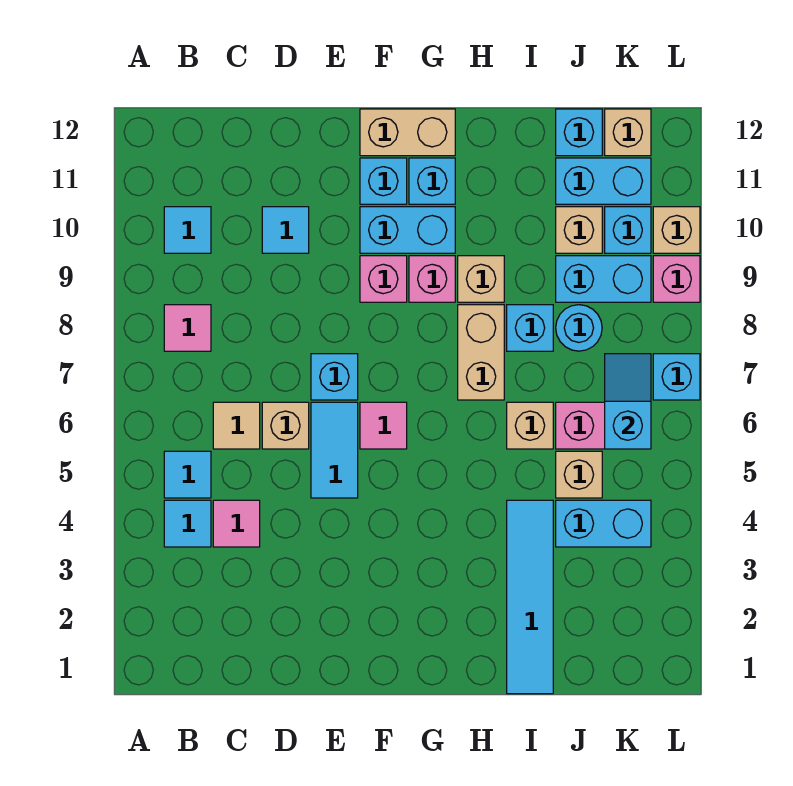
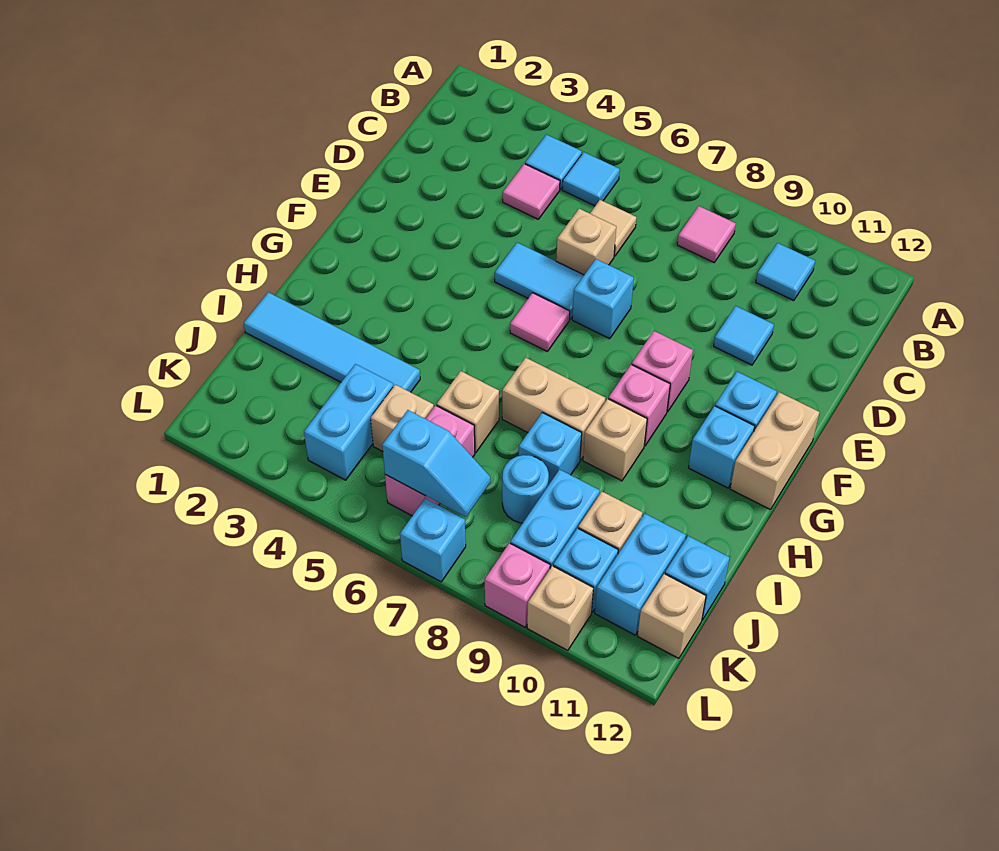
cyan brick F10:G10 level 1 -> none

